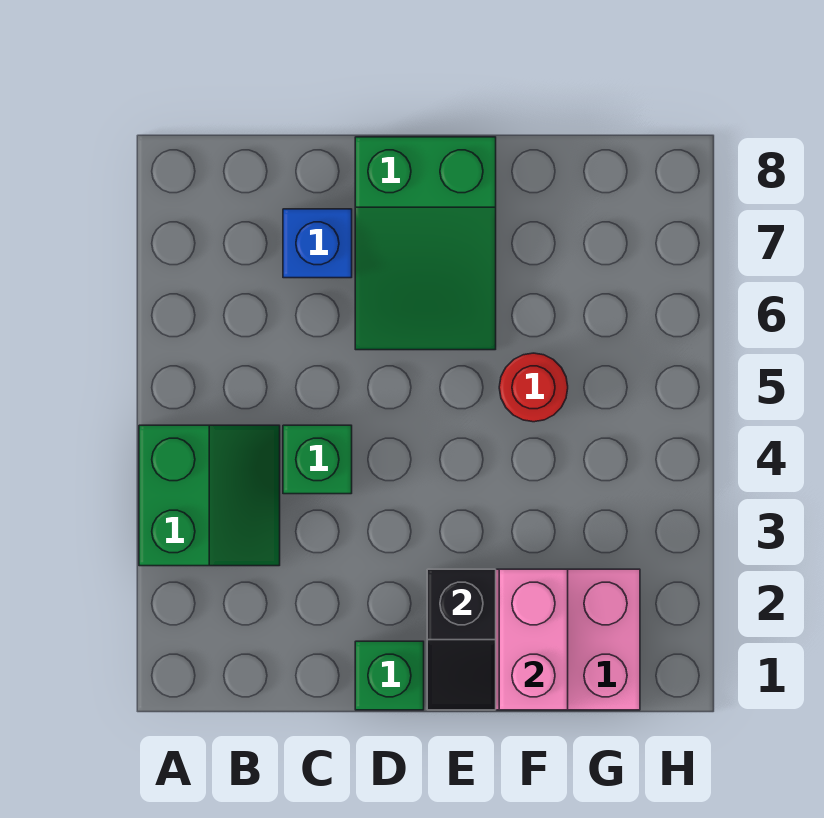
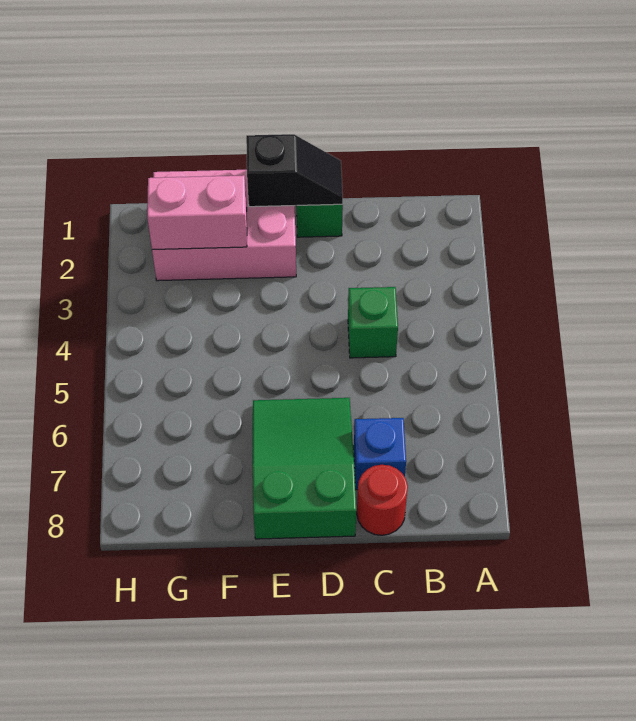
green slope A3:B4 level 1 top A -> none
black slope E1:E2 level 2 top 2 -> black slope D1:E1 level 2 top E
pink brick F1:F2 level 2 -> pink brick F2:G2 level 2
red round brick F5 level 1 -> red round brick C8 level 1

